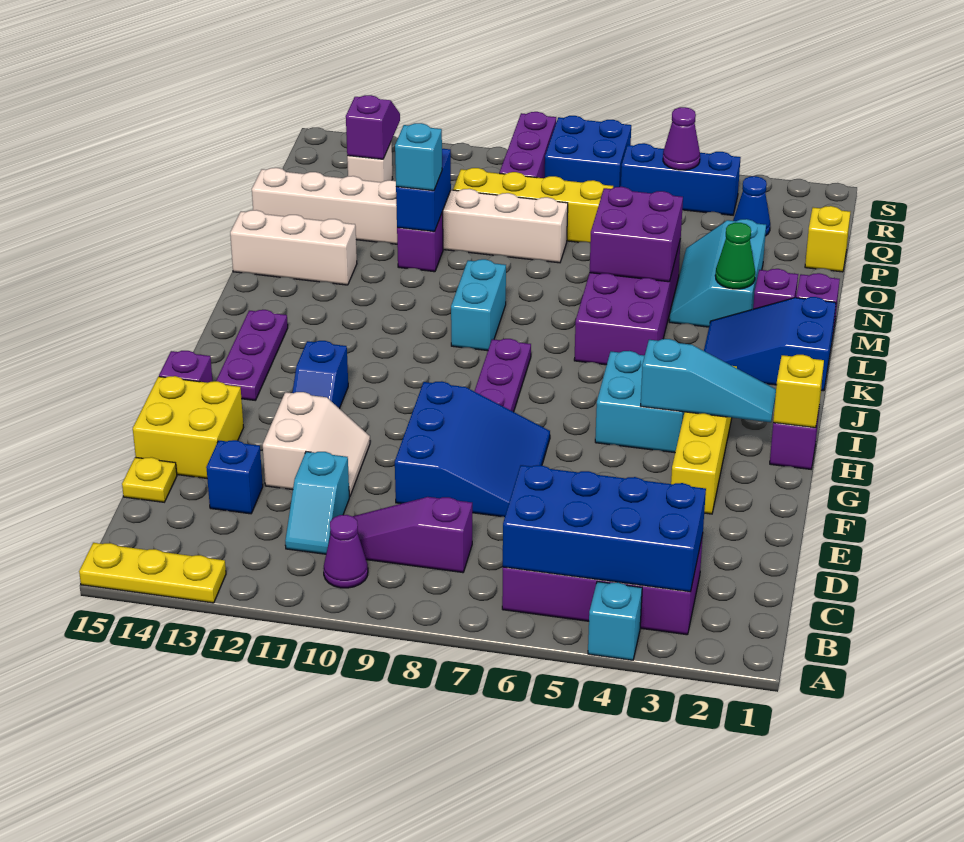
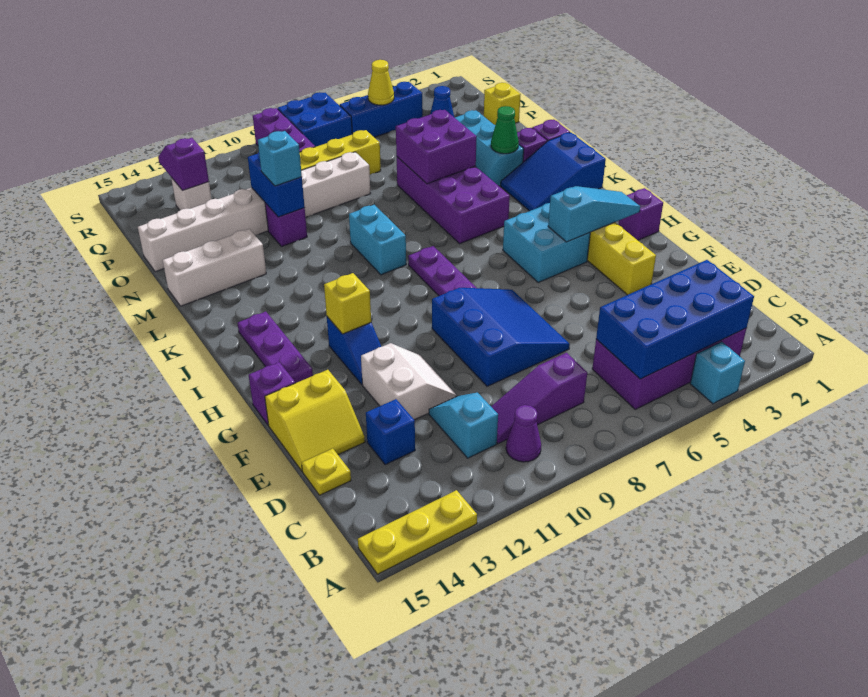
cyan slope C11:D11 level 1 top D -> cyan slope C11:D11 level 1 top C
yellow brick E14:F15 level 1 -> yellow slope E14:F15 level 1 top F
yellow brick H1 level 2 -> yellow brick H12 level 2
purple cone R5 level 2 -> yellow cone R5 level 2

